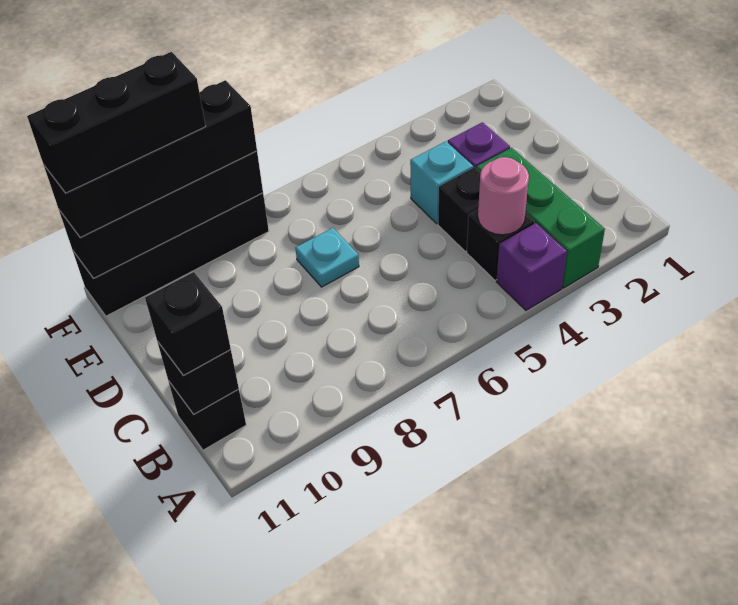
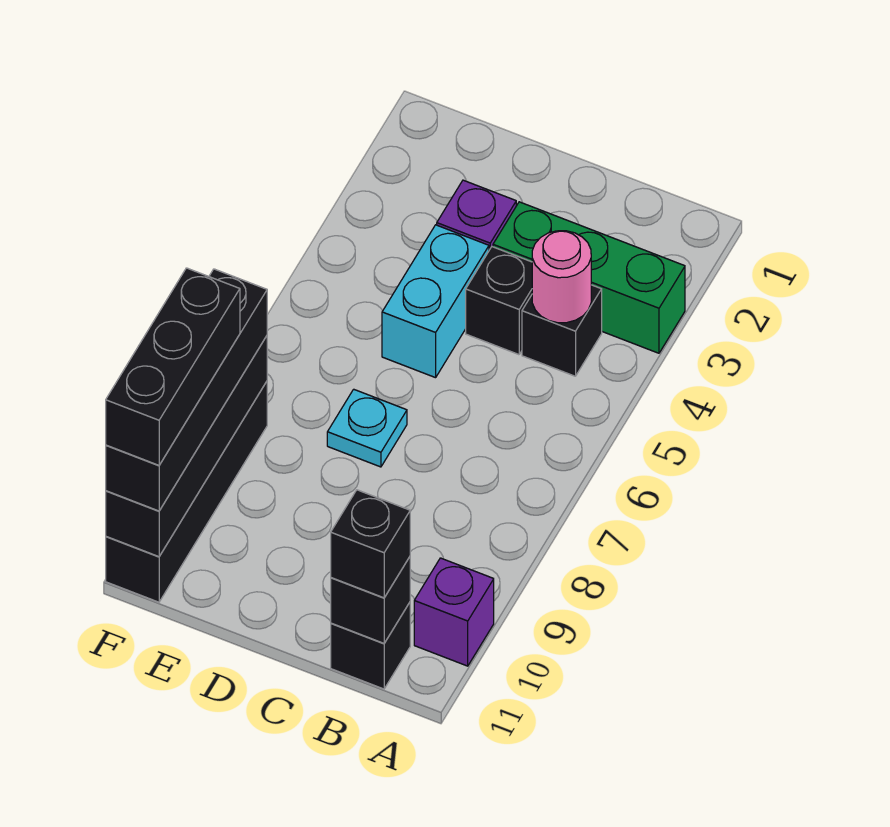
purple brick A4 level 1 -> purple brick A10 level 1
cyan brick D4 level 1 -> cyan brick D4:D5 level 1

